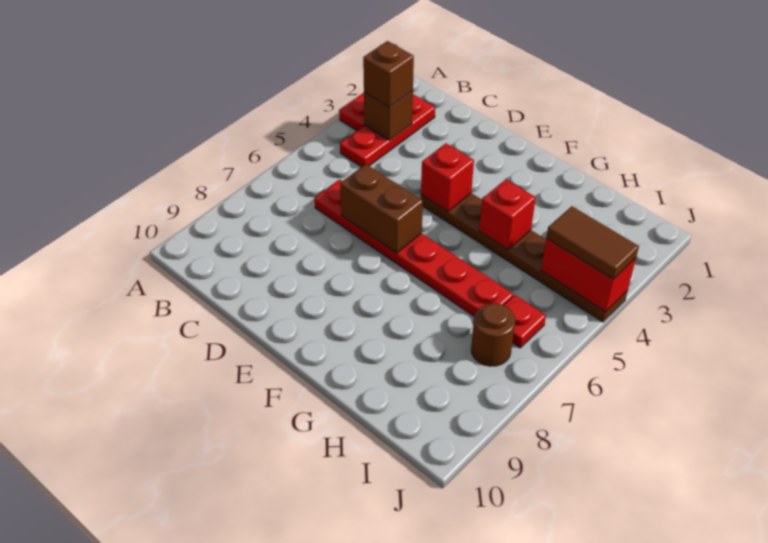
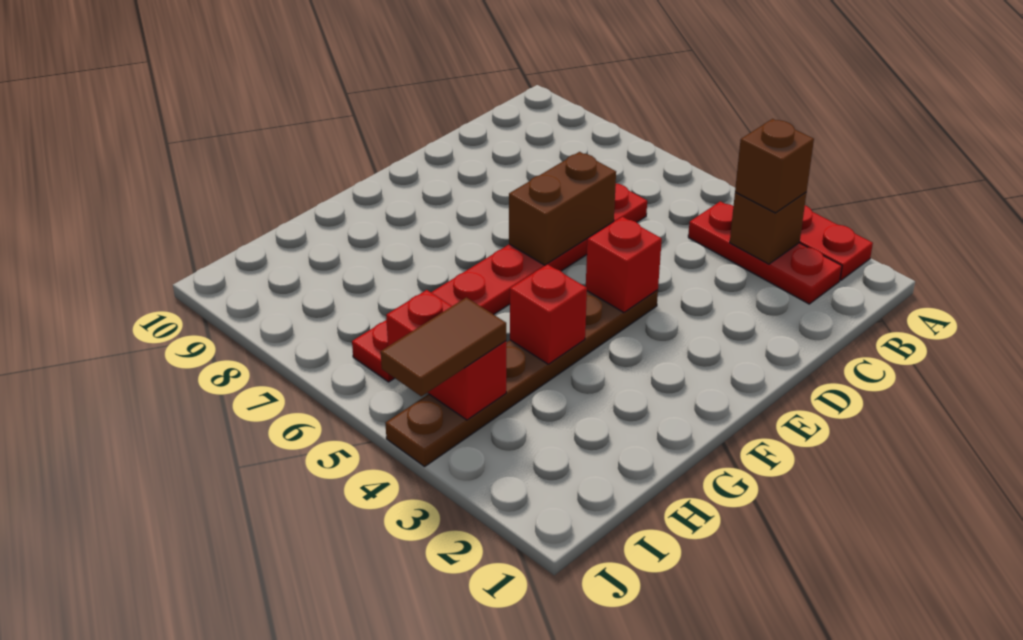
red brick I4:J4 level 2 -> red brick I4:I5 level 2
brown round brick I7 level 1 -> none

